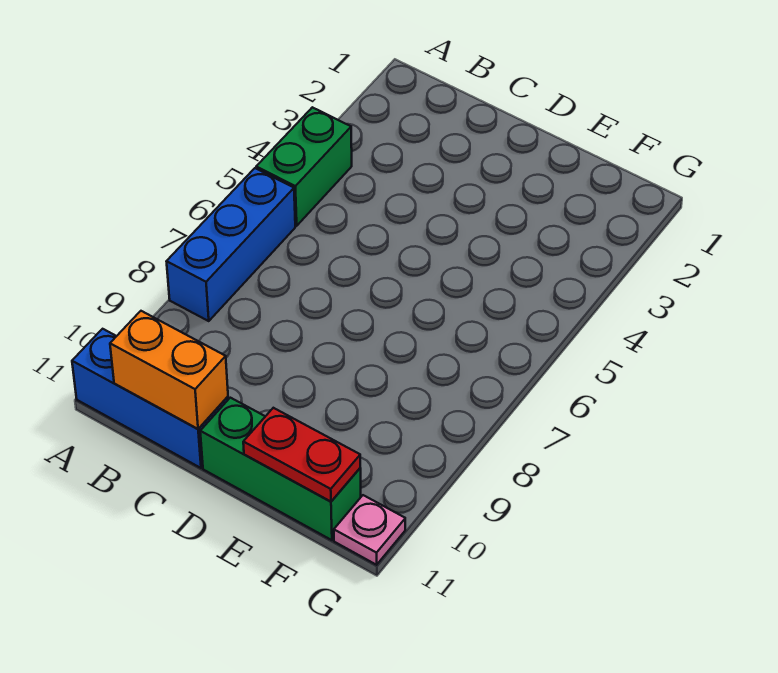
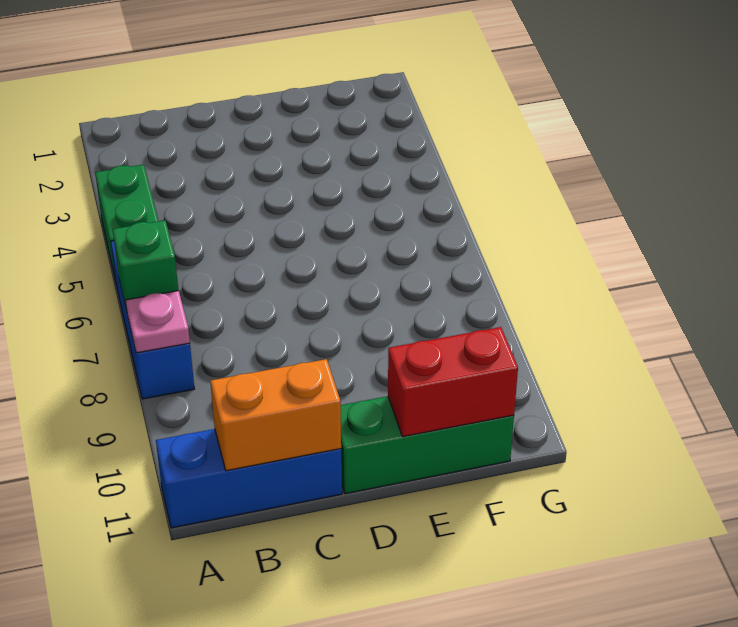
none -> green brick A7 level 2
red plate E11:F11 level 2 -> red brick E11:F11 level 2
pink plate G11 level 1 -> pink plate A8 level 2

